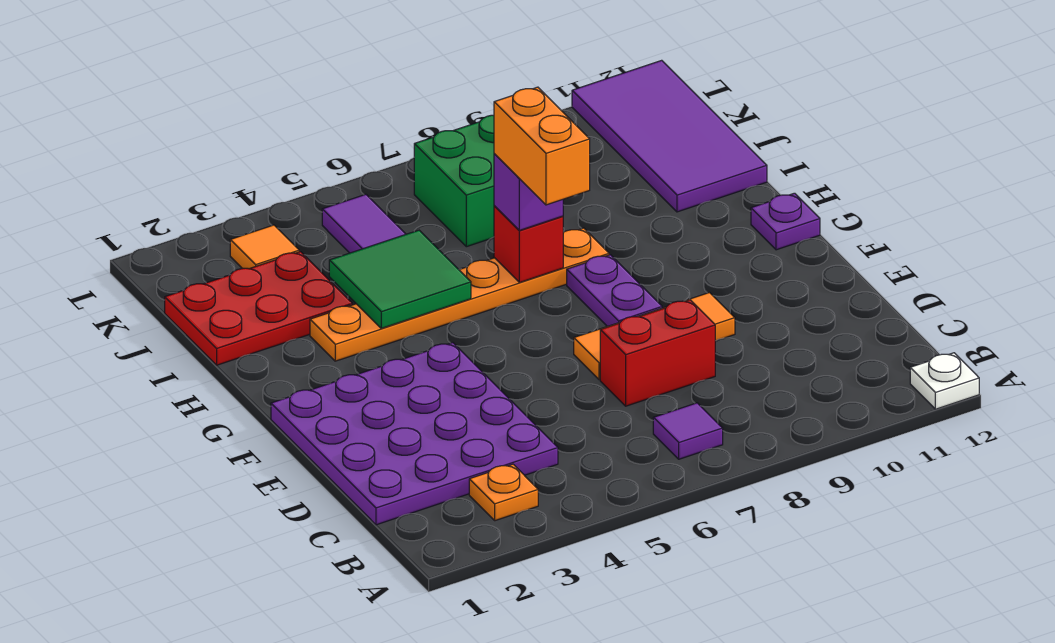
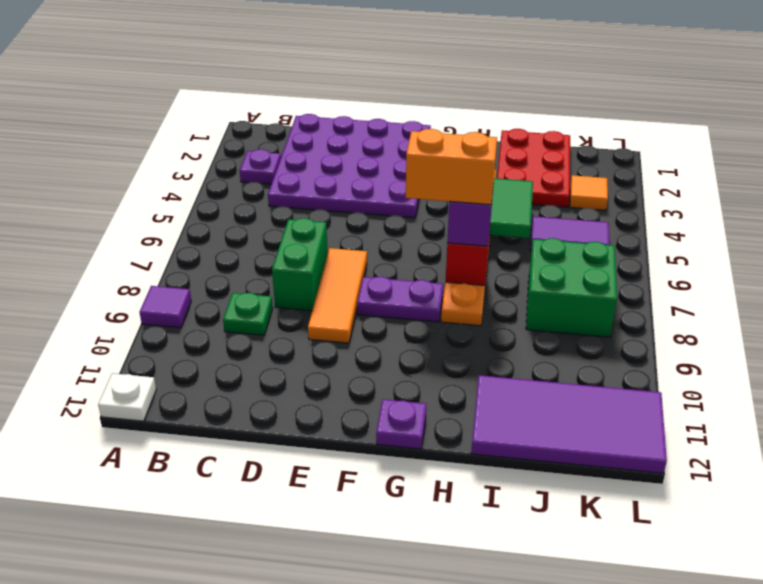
orange plate B3 level 1 -> purple plate B3 level 1
purple tile B7 level 1 -> purple tile A9 level 1
none -> green plate C9 level 1
red brick D7:D8 level 1 -> green brick D7:D8 level 1

